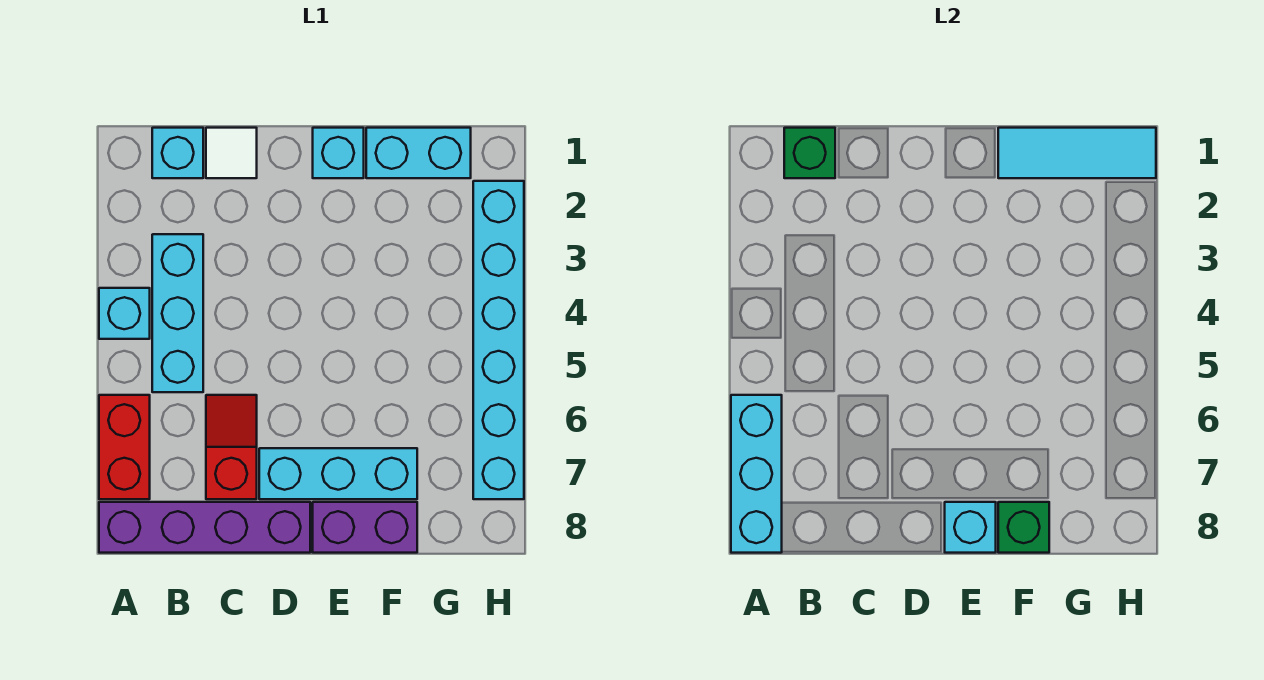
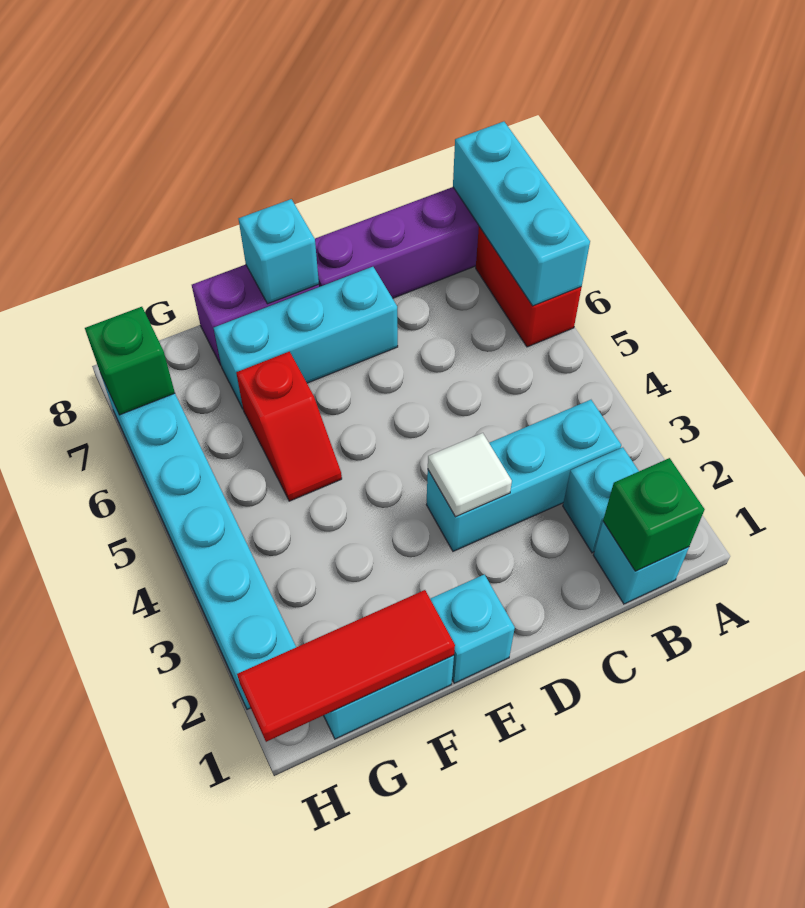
cyan brick A4 level 1 -> cyan brick B2 level 1
cyan brick B3:B5 level 1 -> cyan brick B3:D3 level 1
white tile C1 level 1 -> white tile D3 level 2
red slope C6:C7 level 1 top 7 -> red slope F5:F6 level 1 top 6
cyan tile F1:H1 level 2 -> red tile F1:H1 level 2
green brick F8 level 2 -> green brick H7 level 2

